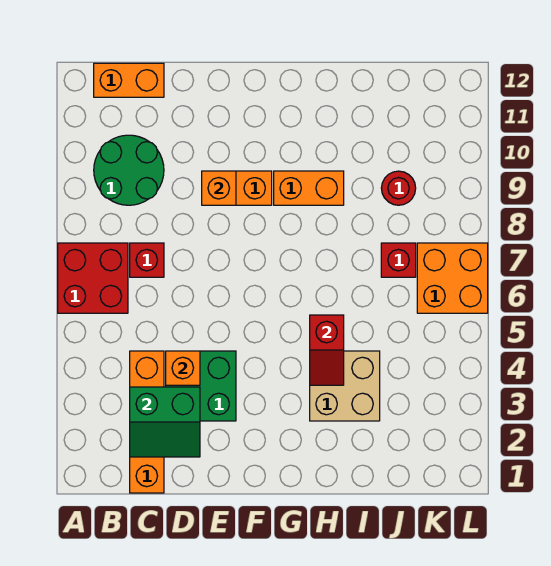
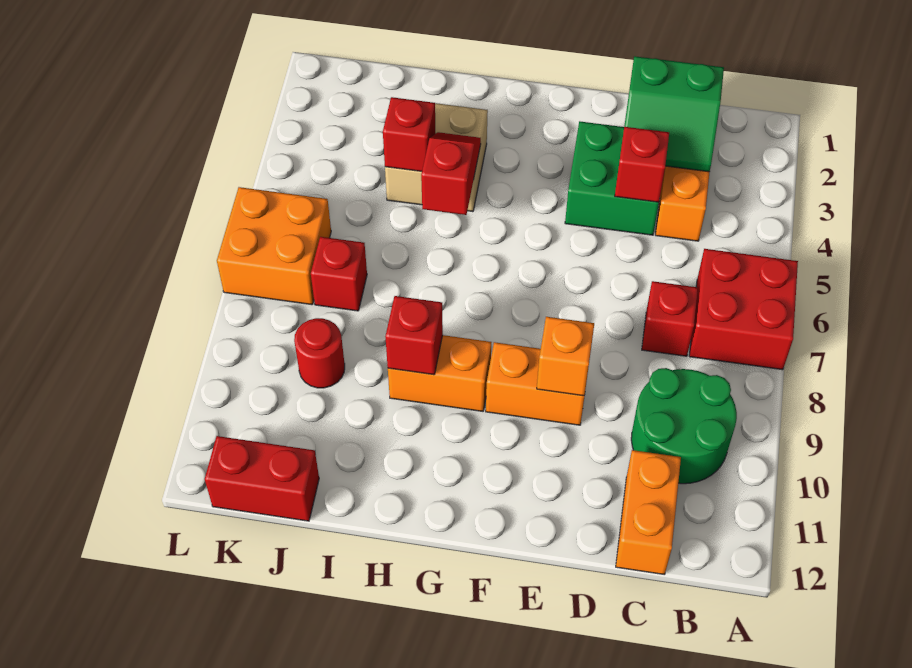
orange brick B12:C12 level 1 -> orange brick C11:C12 level 1
green slope C2:D3 level 2 top 3 -> green slope C2:D3 level 2 top 2
orange brick D4 level 2 -> red brick D4 level 2
none -> red brick H9 level 2
none -> red brick I4 level 2
none -> red brick J12:K12 level 1

